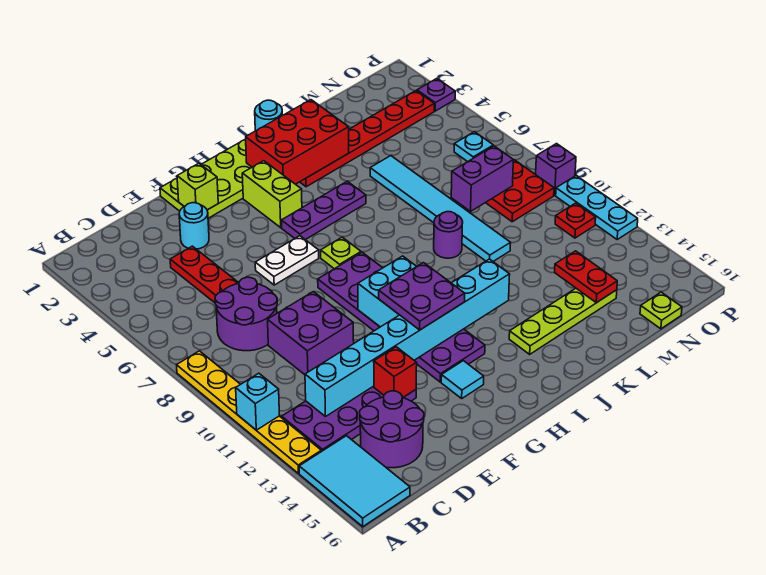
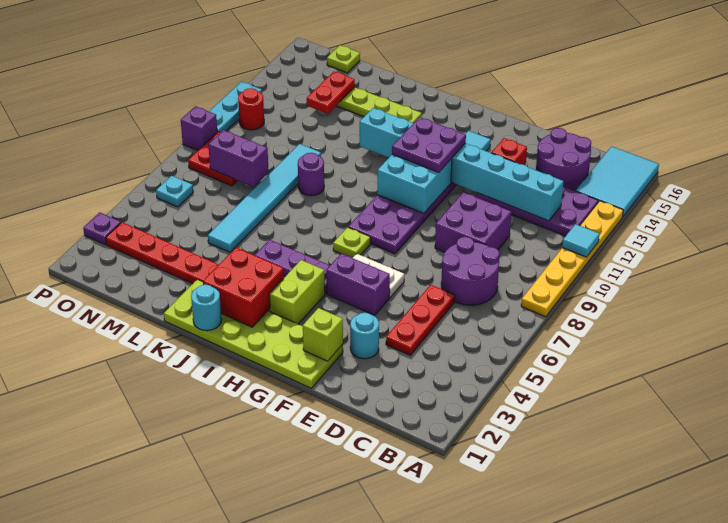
cyan brick A11 level 2 -> cyan tile A11 level 2
none -> purple brick F5:G5 level 1
red brick I2:K3 level 2 -> red brick I2:J3 level 2
red plate O11 level 1 -> red round brick O11 level 1

